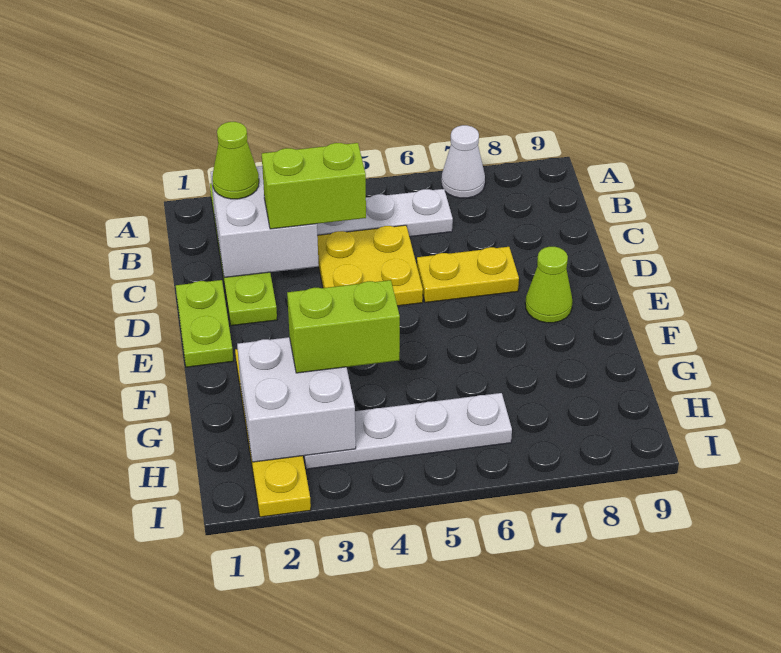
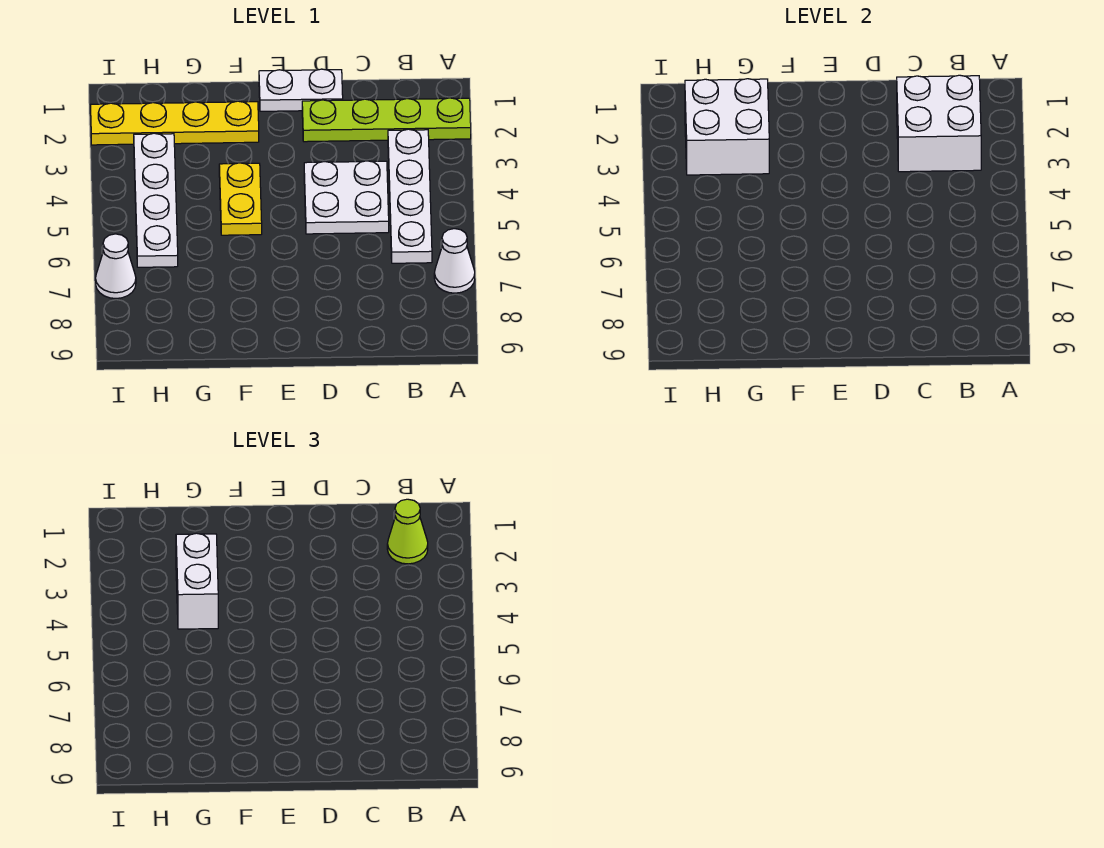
lime brick C3:C4 level 3 -> none
yellow plate C4:D5 level 1 -> white plate C4:D5 level 1
lime plate D1:E1 level 1 -> white plate D1:E1 level 1
yellow plate D6:D7 level 1 -> yellow plate F4:F5 level 1
lime cone E8 level 1 -> none
lime brick G3:G4 level 3 -> white brick G3:G4 level 3
none -> white cone I7 level 1

